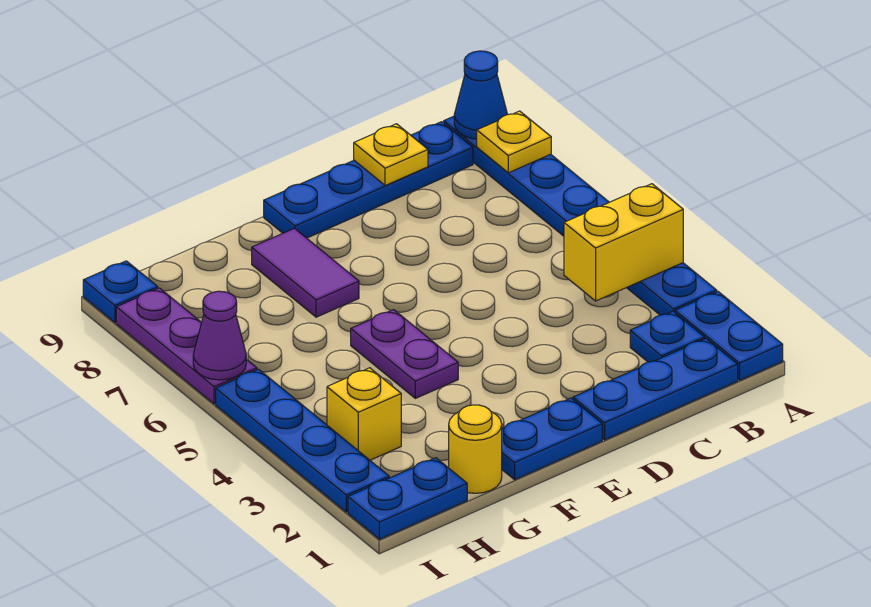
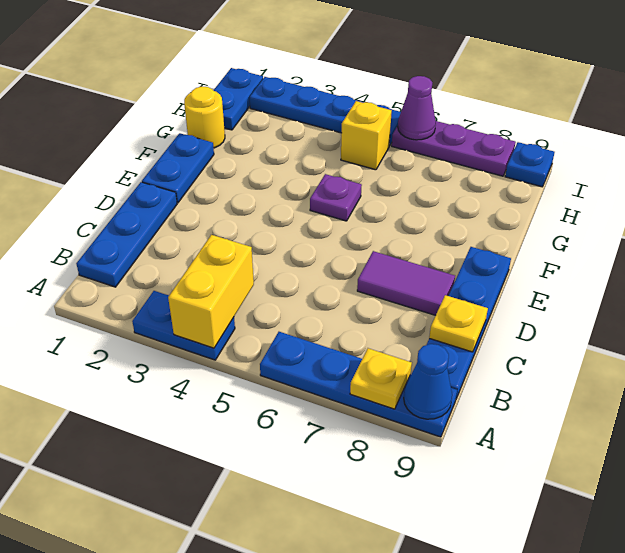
blue plate A1:A2 level 1 -> none
blue plate B2 level 1 -> none
purple plate F4:F5 level 1 -> purple plate F5 level 1
purple tile F7:F8 level 1 -> purple tile D7:D8 level 1
yellow brick H3 level 1 -> yellow brick H5 level 1

